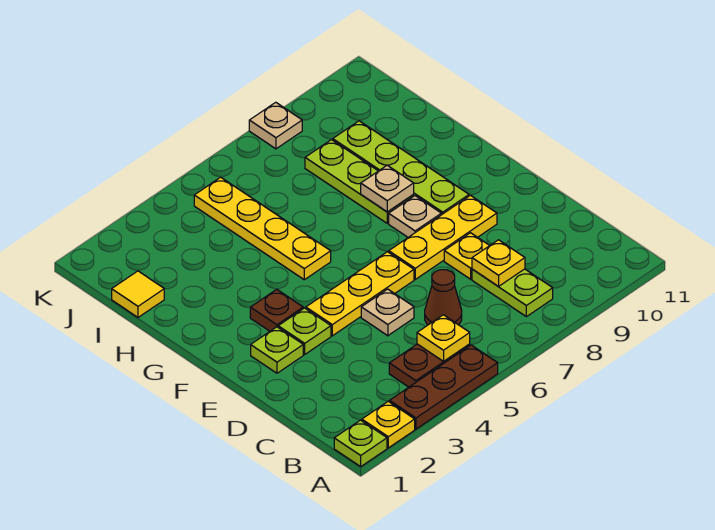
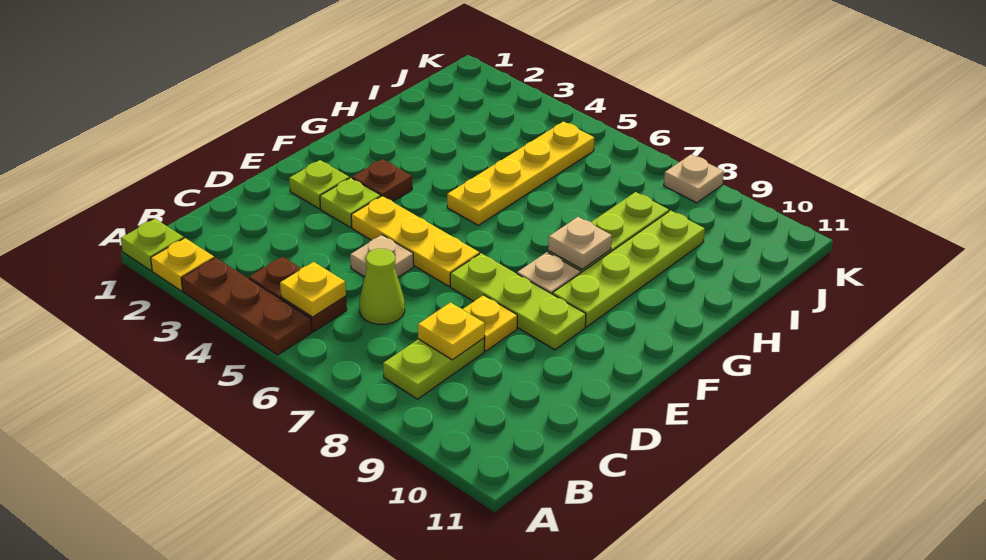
brown cone C6 level 1 -> lime cone C6 level 1
yellow plate E7:E9 level 1 -> lime plate E7:E9 level 1
yellow tile I1 level 1 -> none

